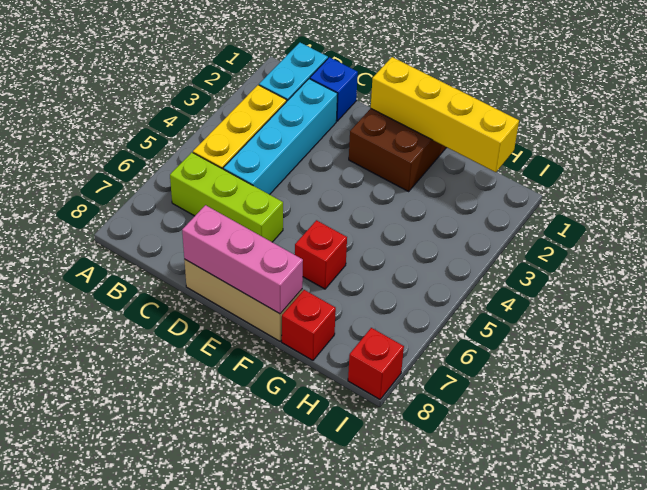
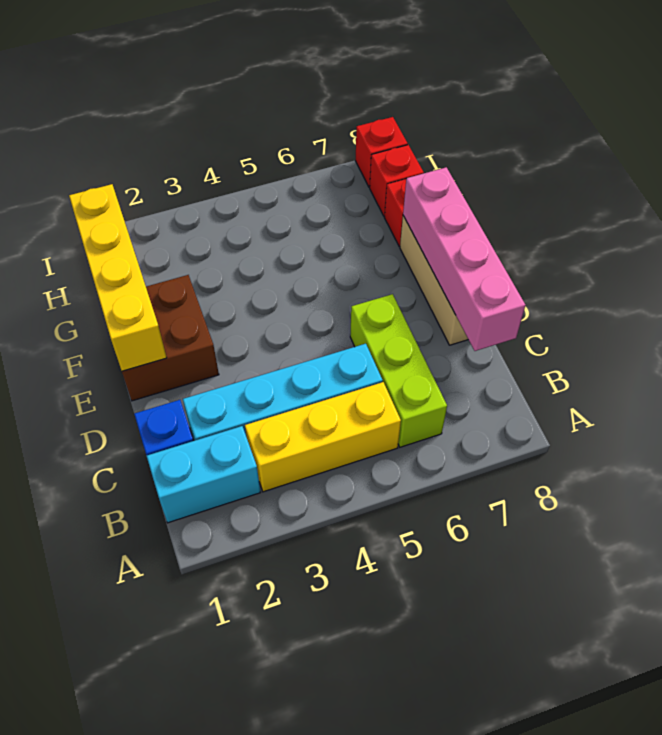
pink brick D8:F8 level 2 -> pink brick C8:F8 level 2
red brick F6 level 1 -> red brick H8 level 1

